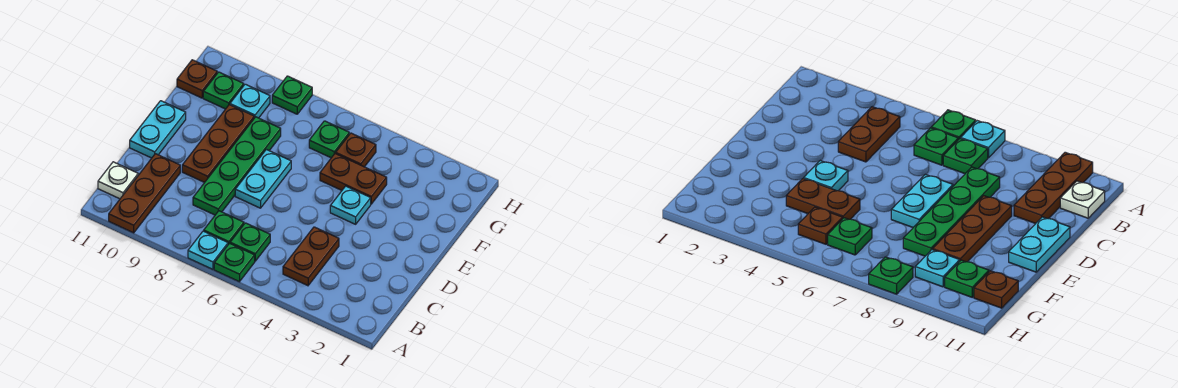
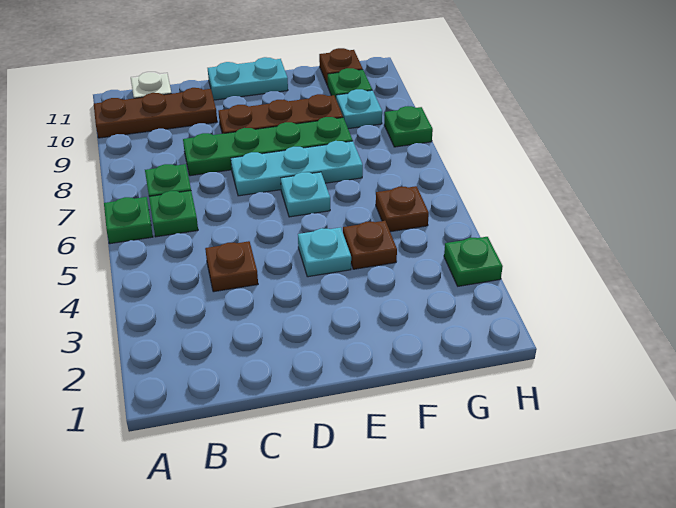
cyan plate A7 level 1 -> cyan plate E6 level 1
brown plate B4:C4 level 1 -> brown plate C4 level 1
cyan plate D7:E7 level 1 -> cyan plate D7:F7 level 1
brown plate F4:F5 level 1 -> brown plate F4 level 1
green plate G6 level 1 -> green plate H3 level 1

